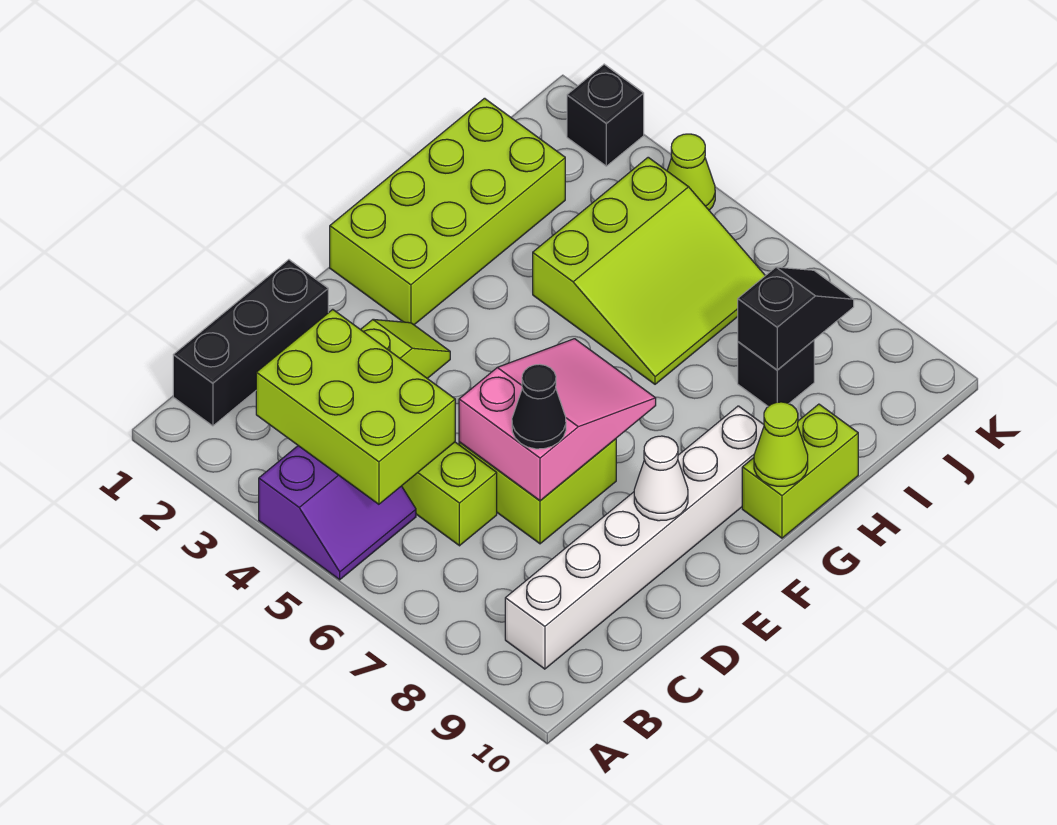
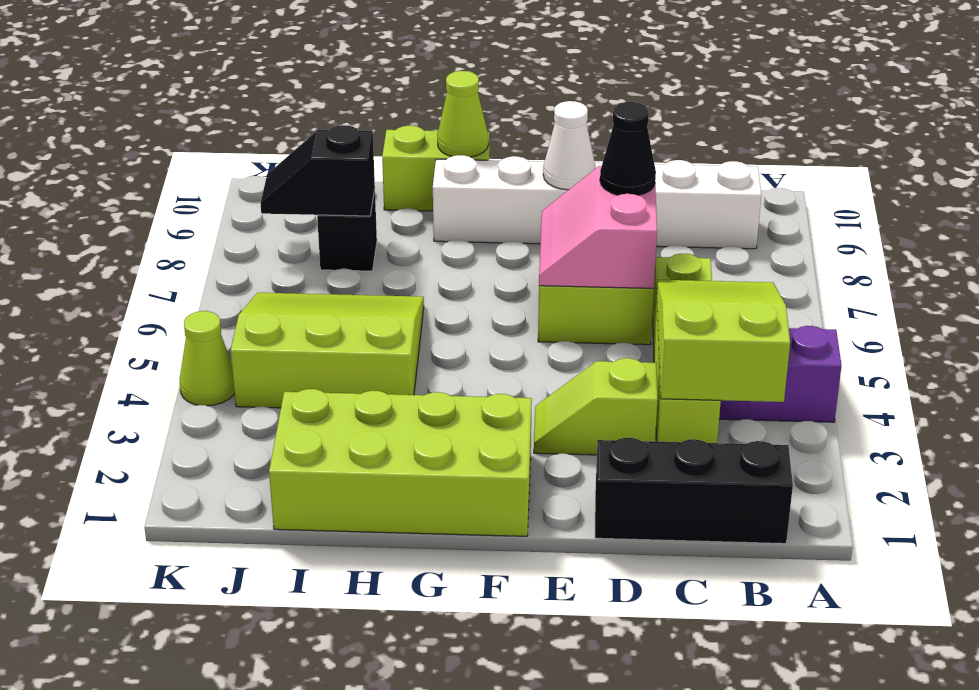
lime brick B3:C5 level 2 -> lime slope B3:C5 level 2 top 3
pink slope D6:F7 level 2 top D -> pink slope D6:E7 level 2 top D
black brick K2 level 1 -> none

